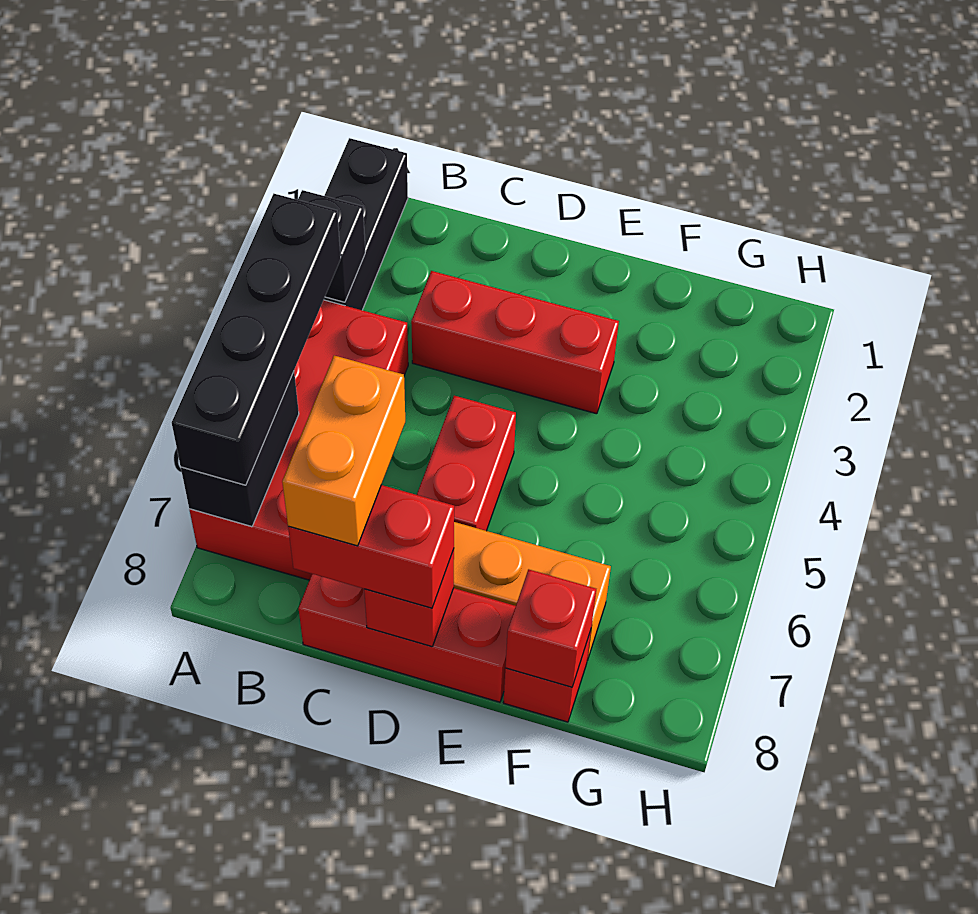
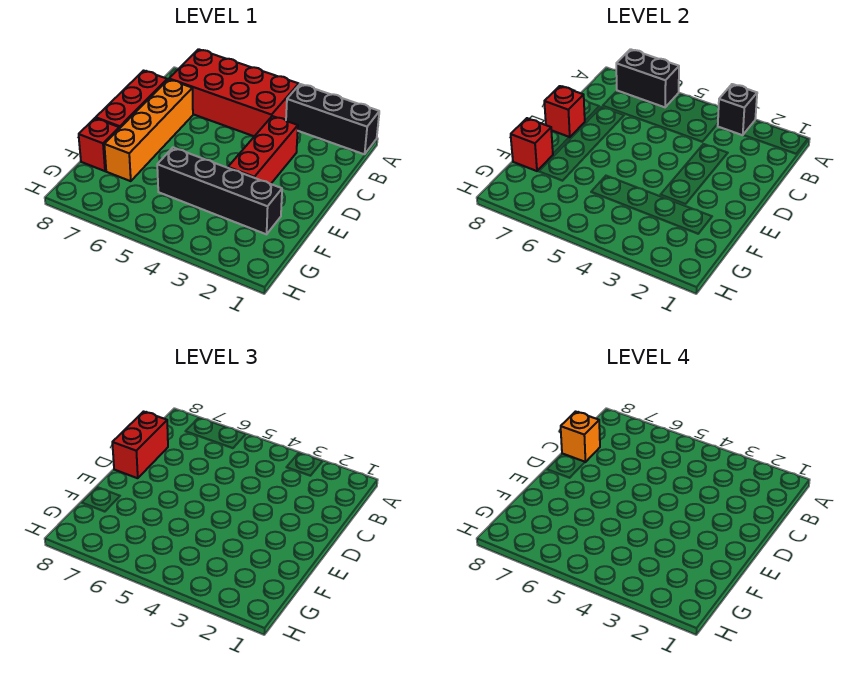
black brick A4:A7 level 3 -> black brick F2:F5 level 1
orange brick C7:C8 level 4 -> orange brick C8 level 4
red brick D5:D6 level 1 -> none

